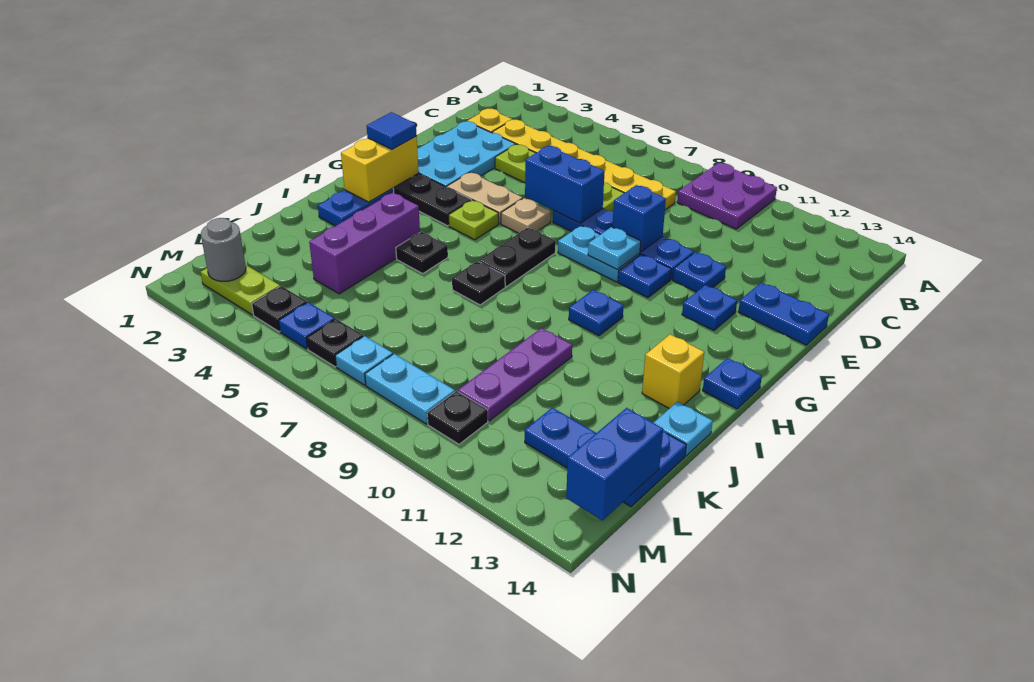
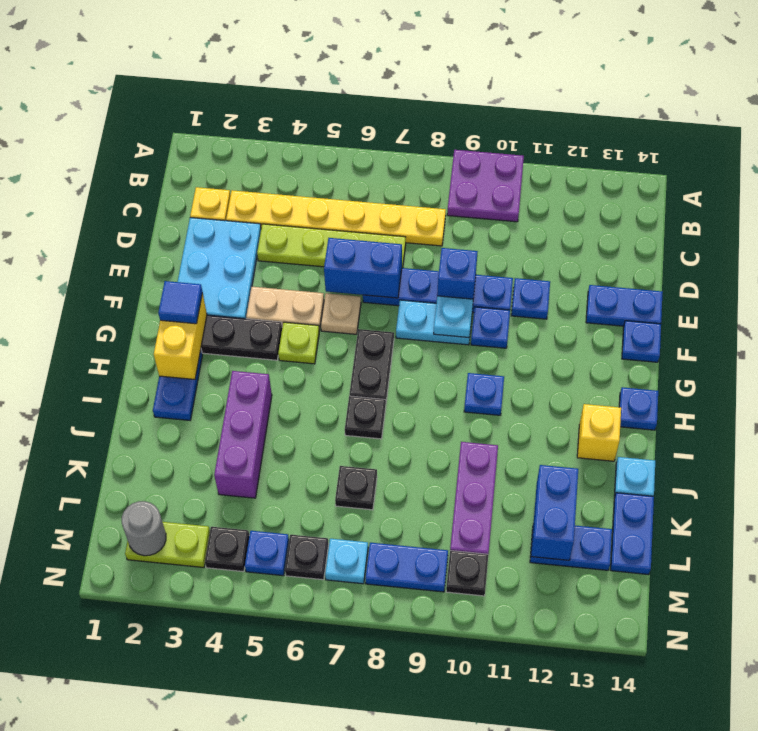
blue plate F12 level 1 -> blue plate F14 level 1
black plate I5 level 1 -> black plate K7 level 1
blue brick L14:M14 level 2 -> blue brick K12:L12 level 2
cyan plate M8:M9 level 1 -> blue plate M8:M9 level 1

